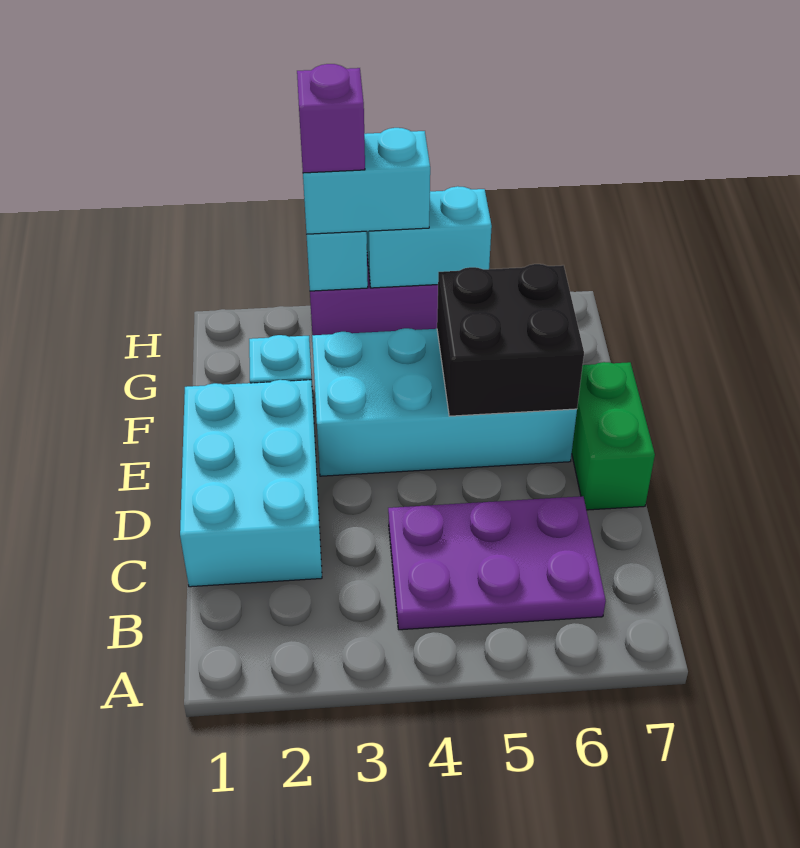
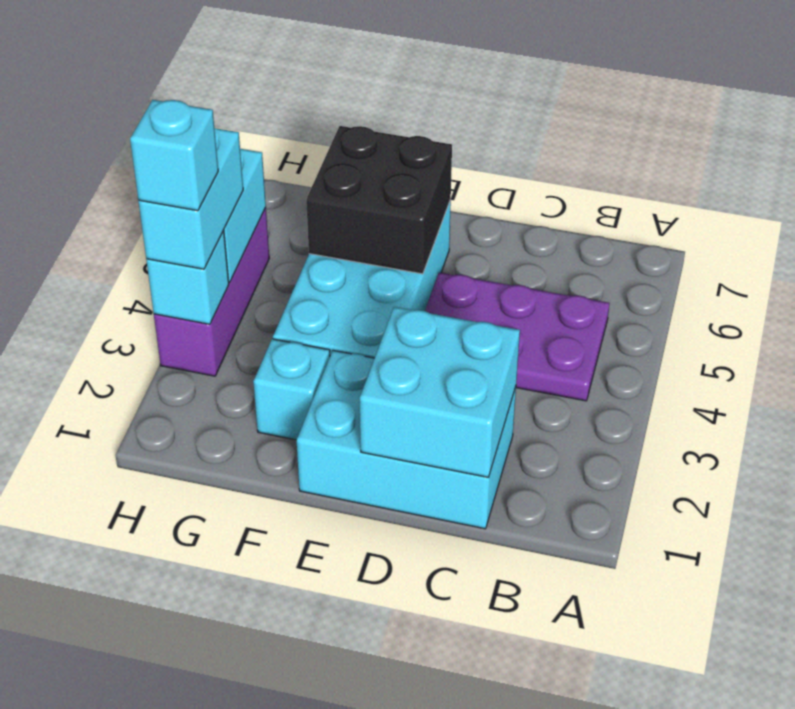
purple plate B4:C6 level 1 -> purple plate B4:D5 level 1
none -> cyan brick C1:D2 level 2
green brick D7:E7 level 1 -> none
purple brick H3 level 4 -> cyan brick H3 level 4

